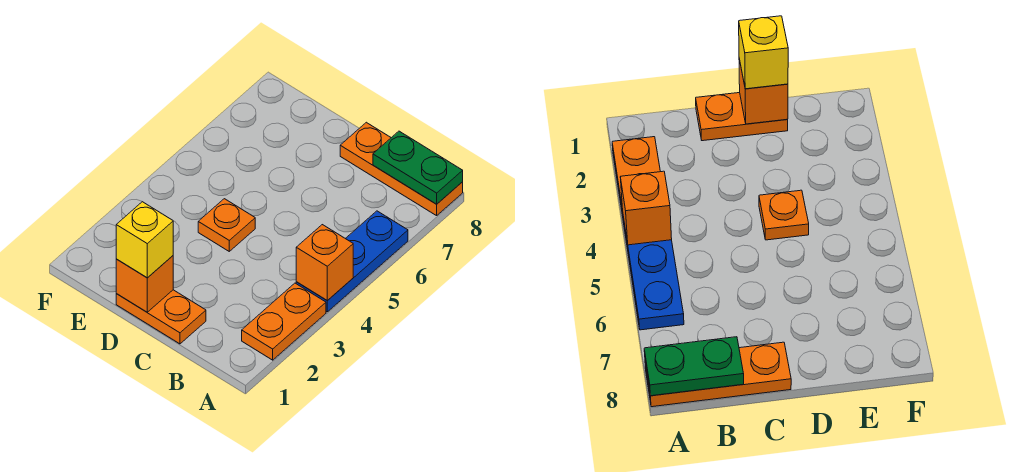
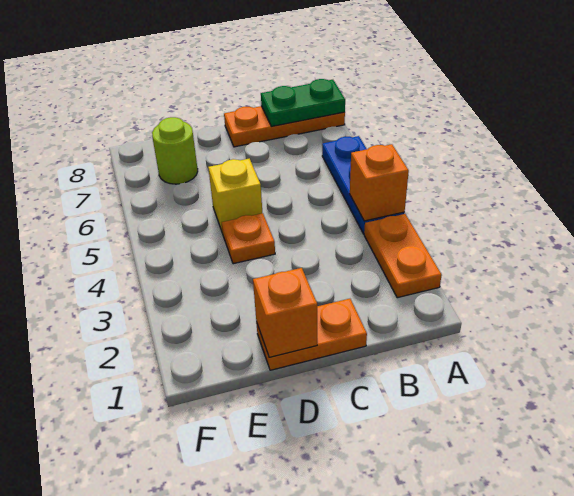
yellow brick D1 level 3 -> yellow brick D5 level 1
none -> lime round brick E7 level 1

